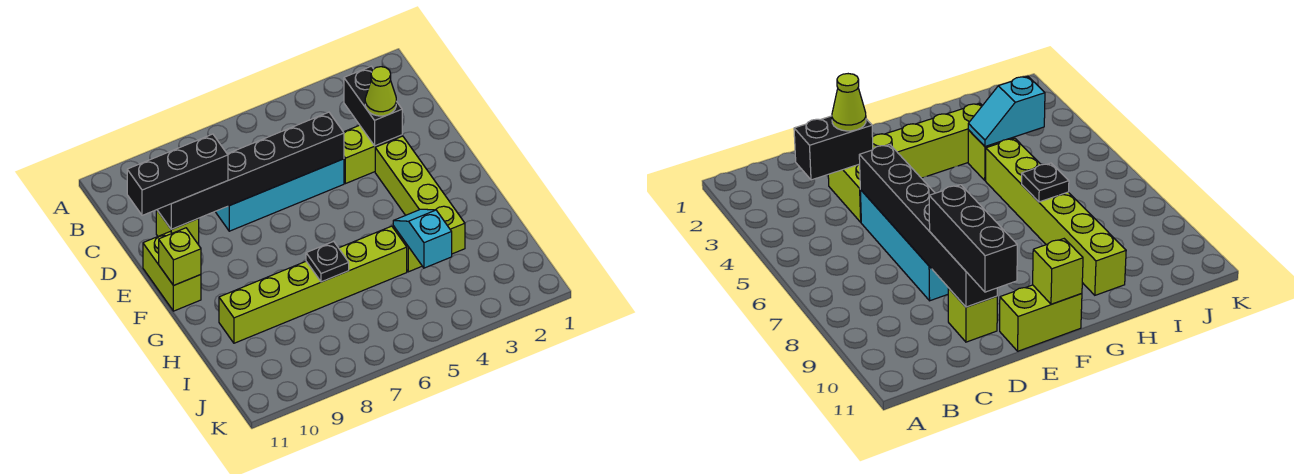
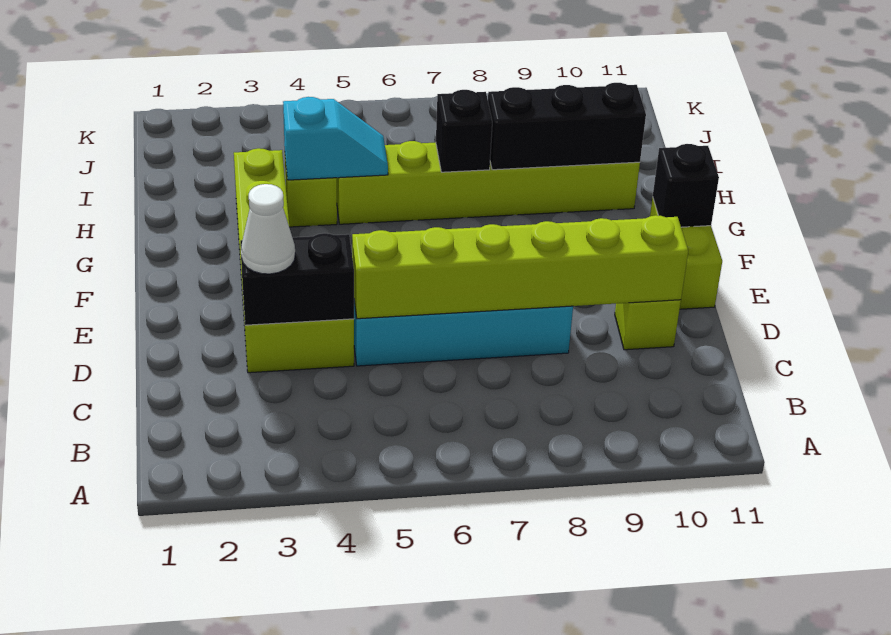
black brick C3:D3 level 2 -> black brick D3:D4 level 2
lime cone D3 level 3 -> white cone D3 level 3
black brick D5:D10 level 2 -> lime brick D5:D10 level 2
black brick D9:D11 level 3 -> black brick H8:H10 level 2
lime brick F11 level 2 -> black brick F11 level 2
cyan slope H4:I4 level 2 top I -> cyan slope H4:H5 level 2 top 4
black plate H7 level 2 -> black brick H7 level 2

